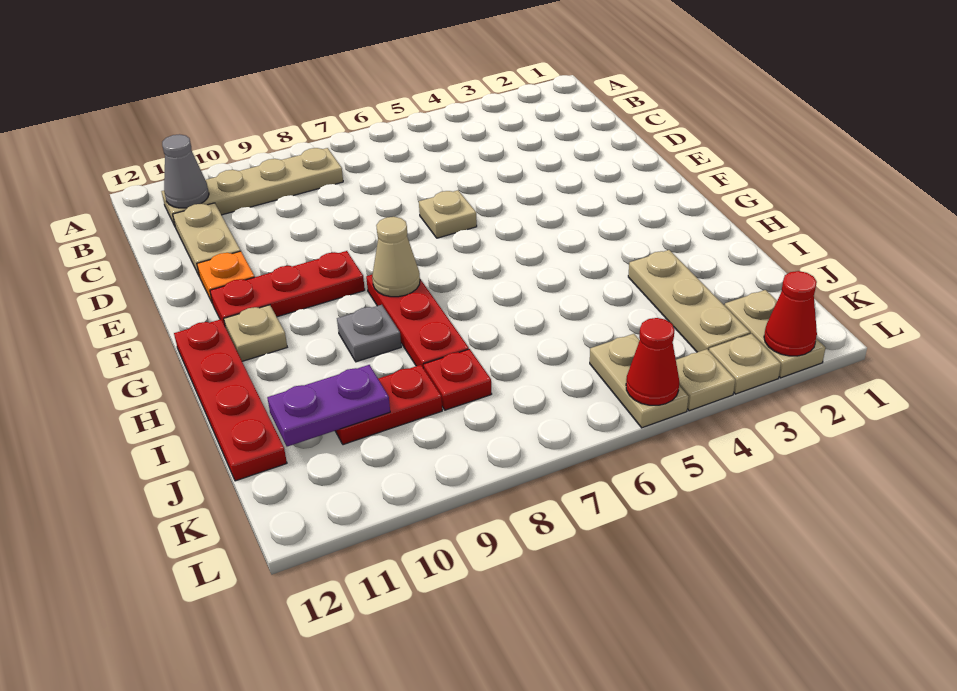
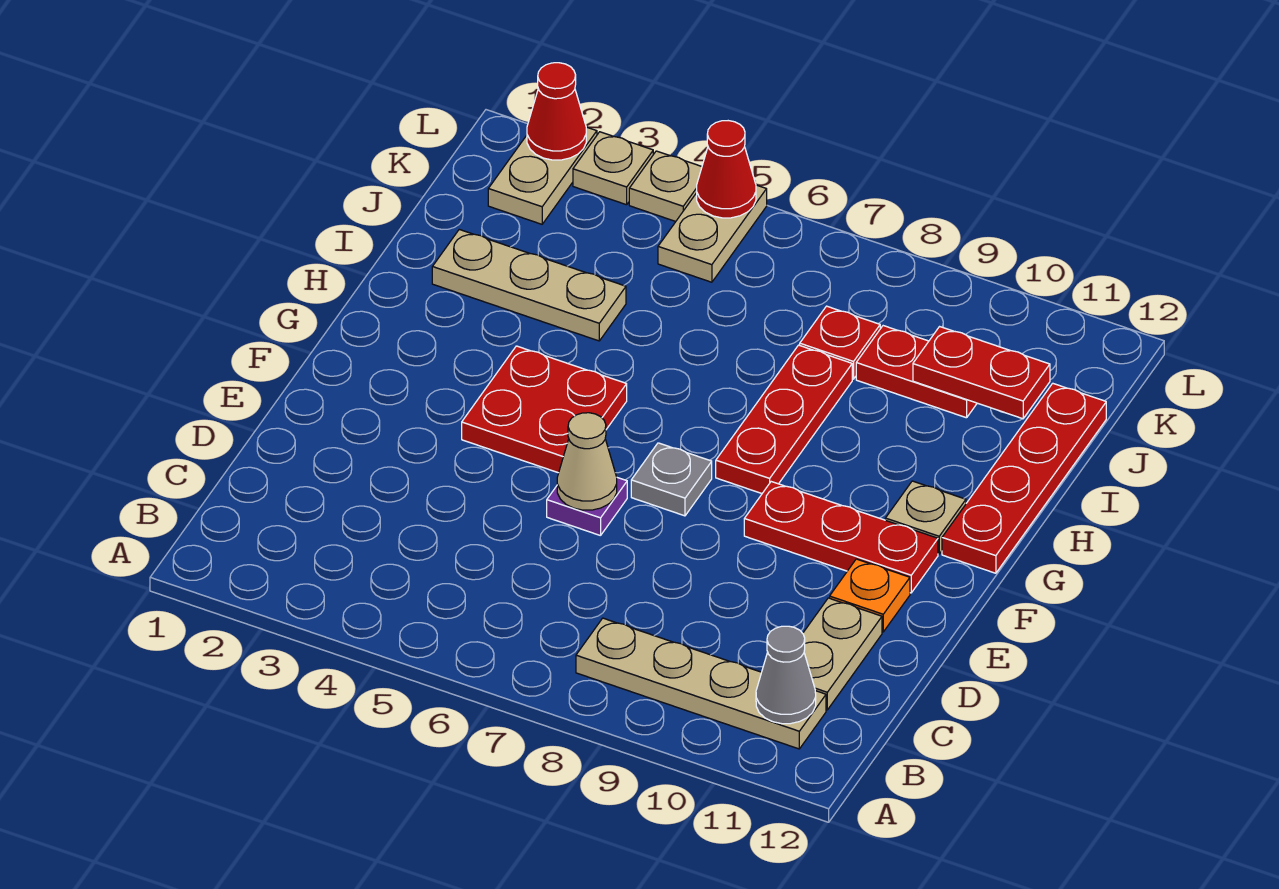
tan plate E6 level 1 -> purple plate E6 level 1
none -> red plate F4:G5 level 1
tan cone G8 level 2 -> tan cone E6 level 2
grey plate H9 level 1 -> grey plate F7 level 1
tan plate I3:K3 level 1 -> tan plate I2:I4 level 1
purple plate J10:J11 level 2 -> red plate J10:J11 level 2

